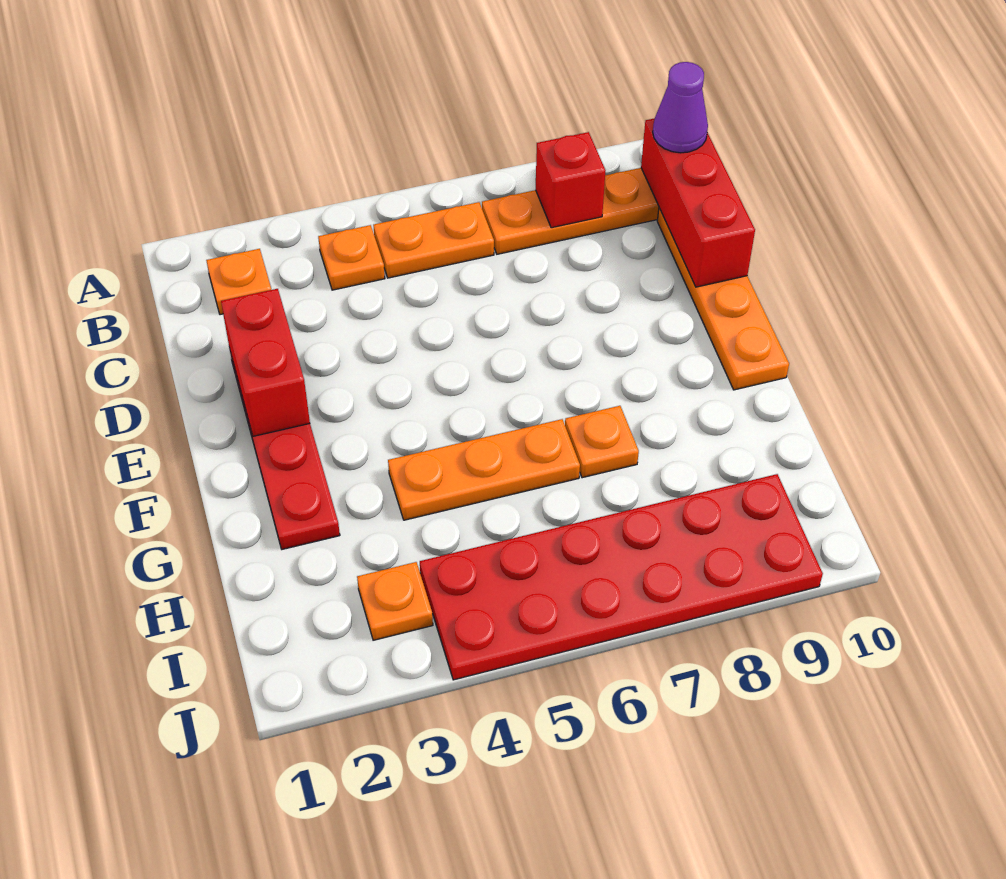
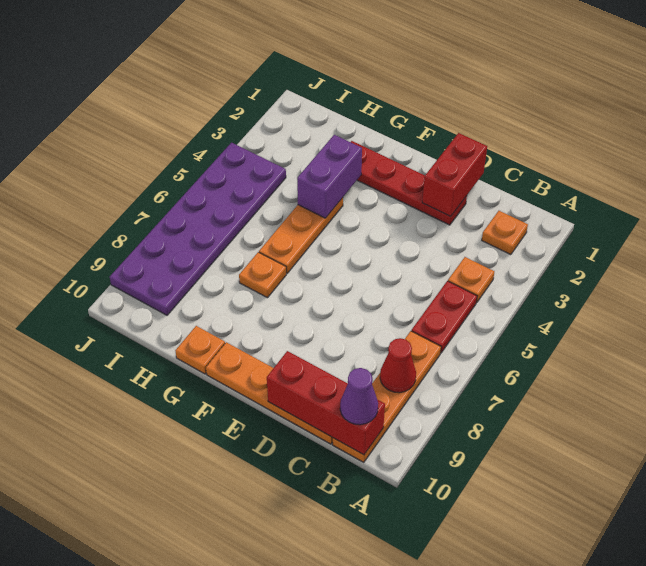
orange plate B5:B6 level 1 -> red plate B5:B6 level 1
red brick B8 level 2 -> red cone B8 level 2
red brick D2:E2 level 2 -> red brick D1:D2 level 2
none -> purple brick G3:G4 level 2
orange plate I3 level 1 -> orange plate G10 level 1
red plate I4:J9 level 1 -> purple plate I4:J9 level 1

